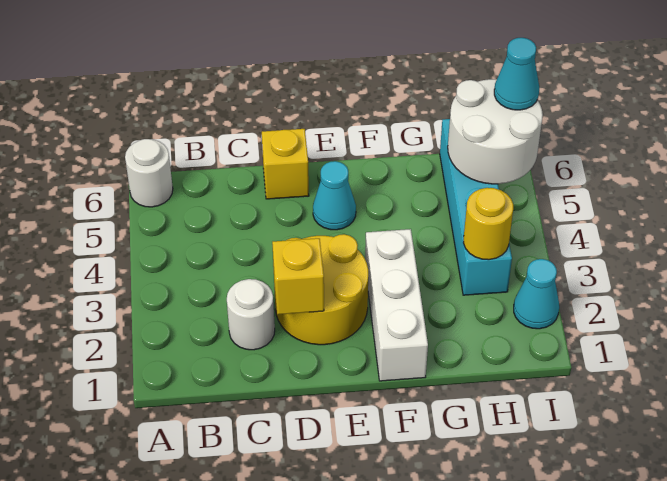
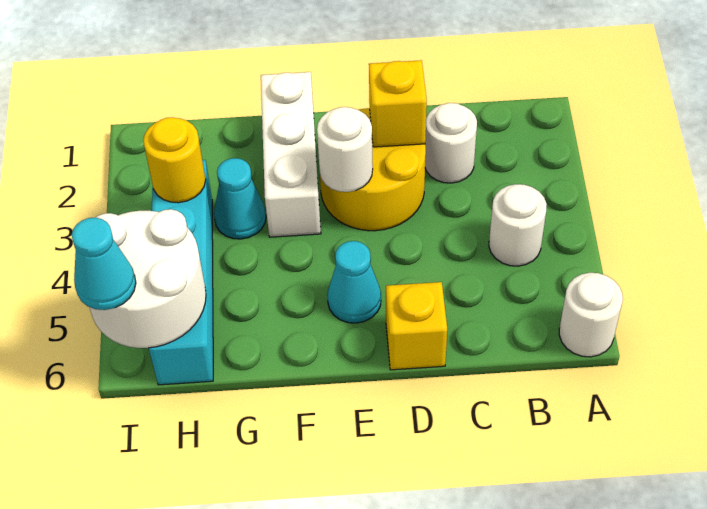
none -> white round brick B4 level 1
none -> white round brick E3 level 2
cyan cone I2 level 1 -> cyan cone G3 level 1

